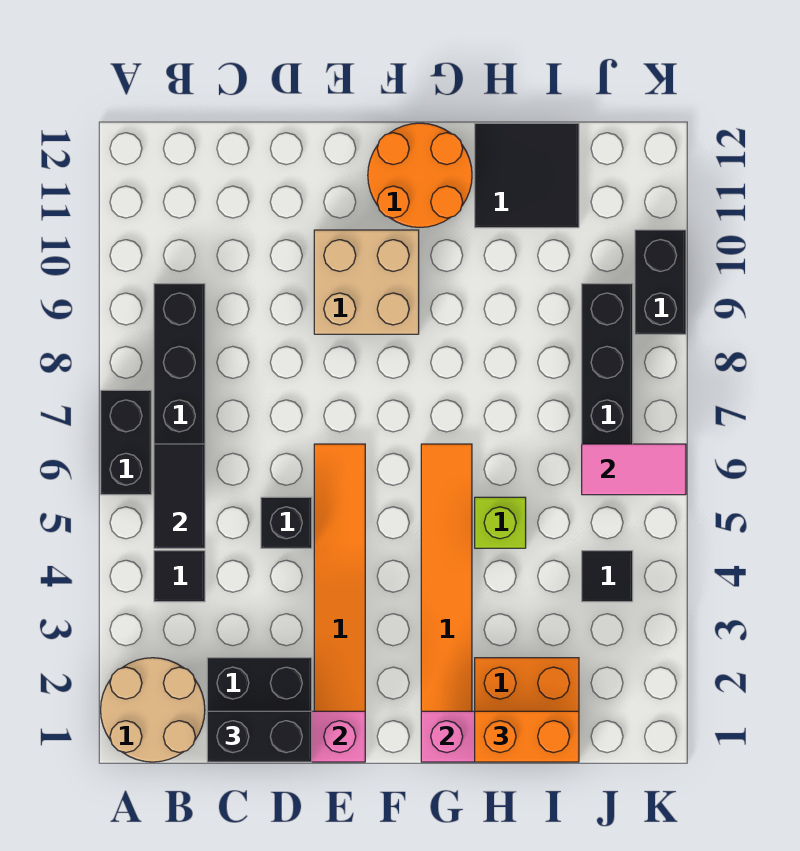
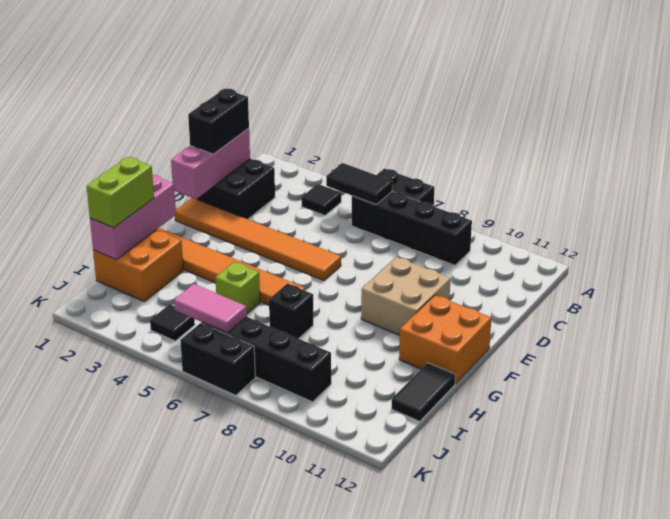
tan round brick A1:B2 level 1 -> none
black brick D5 level 1 -> black brick H7 level 1
orange round brick F11:G12 level 1 -> orange brick F11:G12 level 1
orange brick H1:I1 level 3 -> lime brick H1:I1 level 3
black tile H11:I12 level 1 -> black tile H12:I12 level 1
pink tile J6:K6 level 2 -> pink tile J5:J6 level 2
black brick K9:K10 level 1 -> black brick K6:K7 level 1

